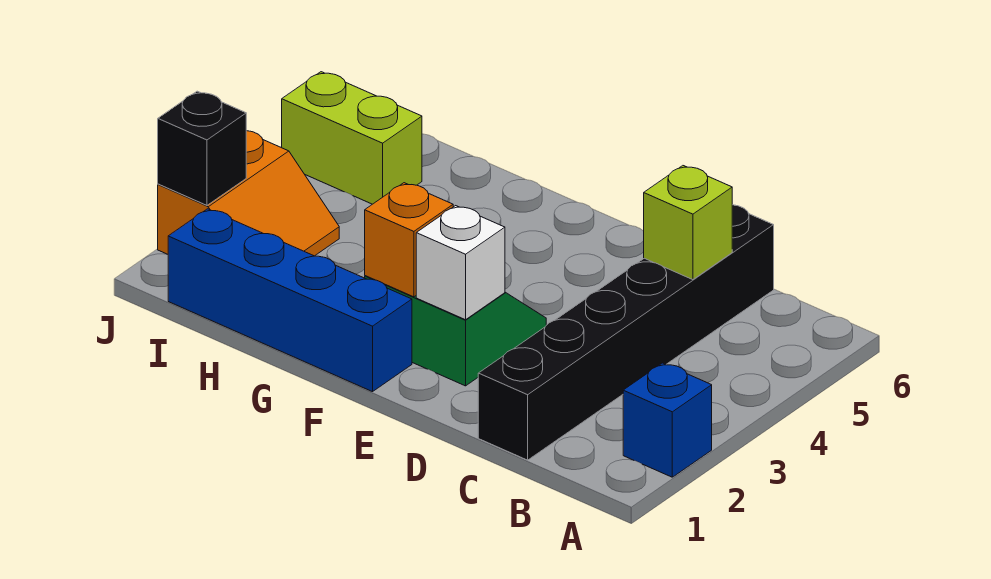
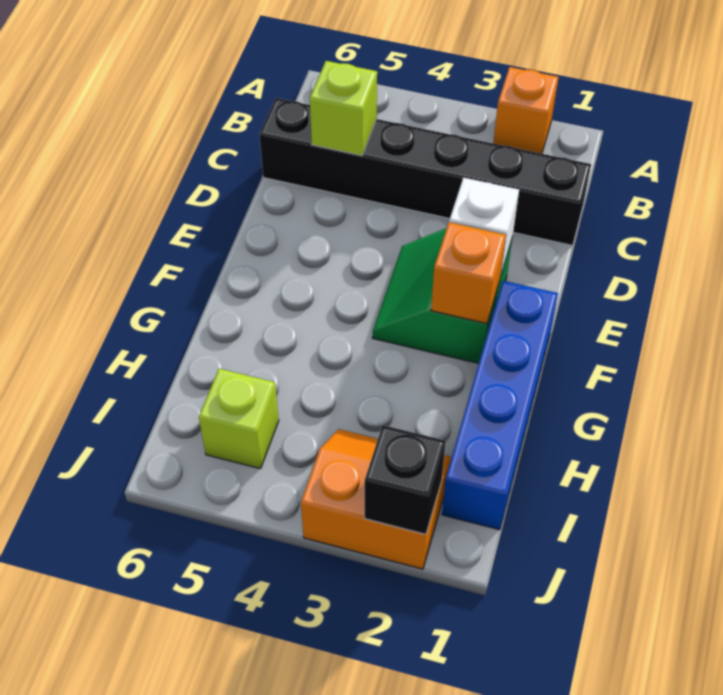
blue brick A2 level 1 -> orange brick A2 level 1
lime brick I5:J5 level 1 -> lime brick I5 level 1

